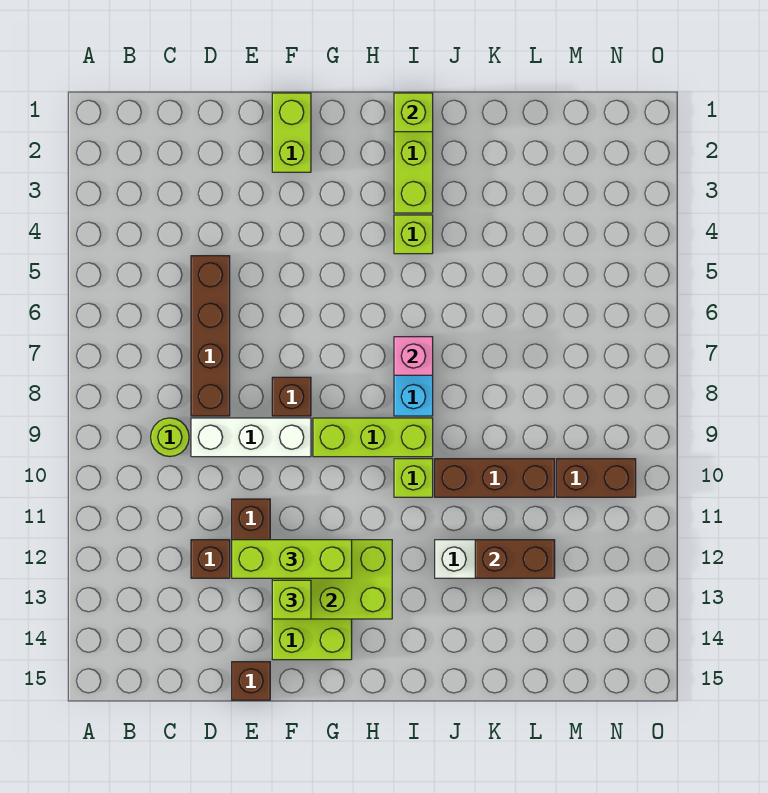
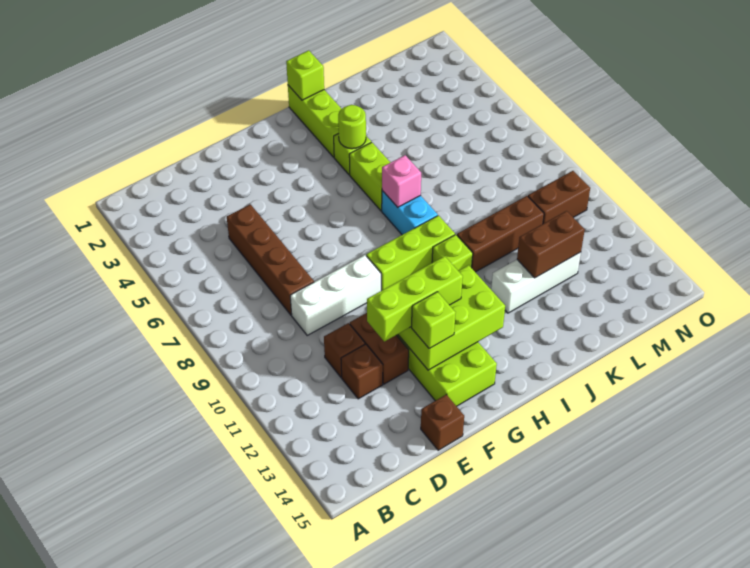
lime round brick C9 level 1 -> lime round brick I4 level 2
lime brick F1:F2 level 1 -> lime brick I5:I6 level 1
brown brick F8 level 1 -> brown brick D11 level 1

